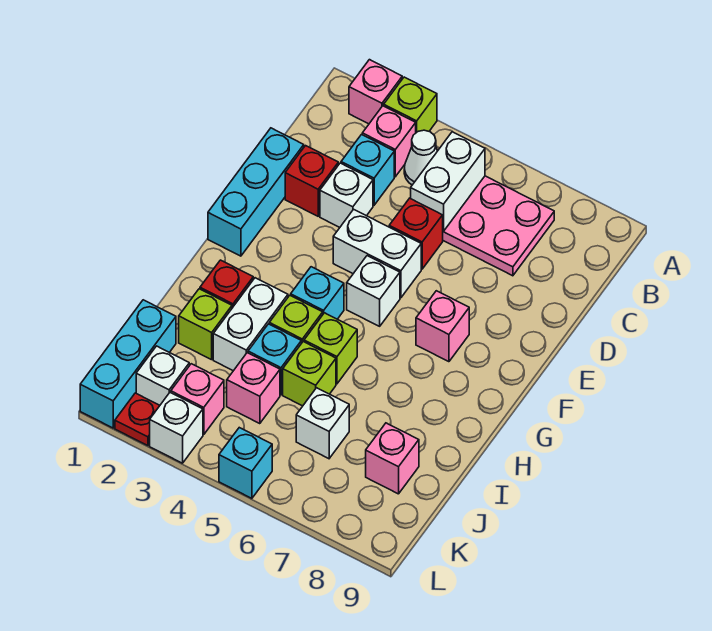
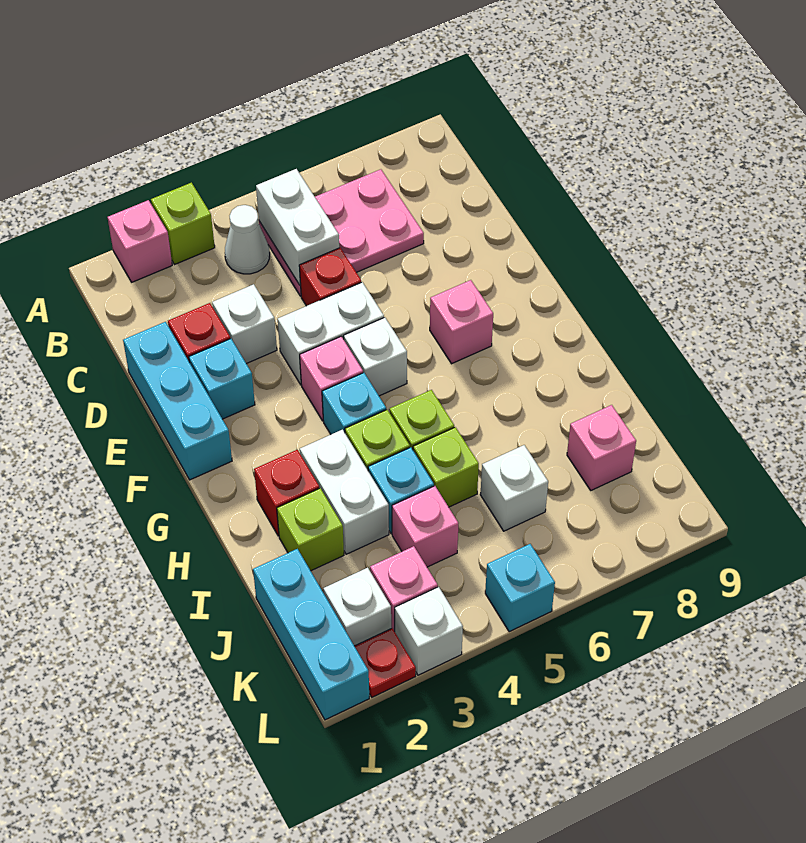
pink brick B3 level 1 -> pink brick F4 level 1
cyan brick C3 level 1 -> cyan brick E2 level 1

